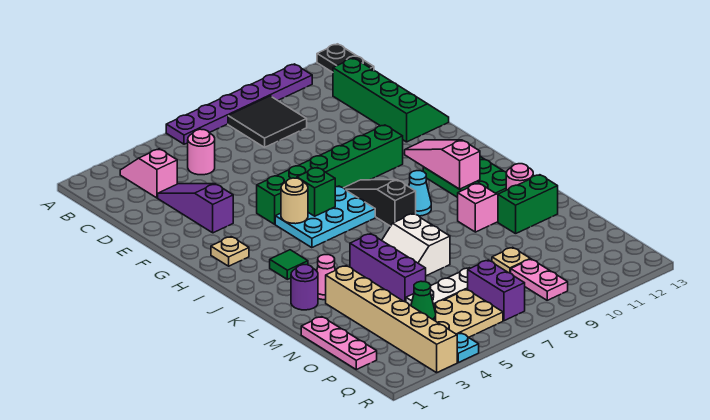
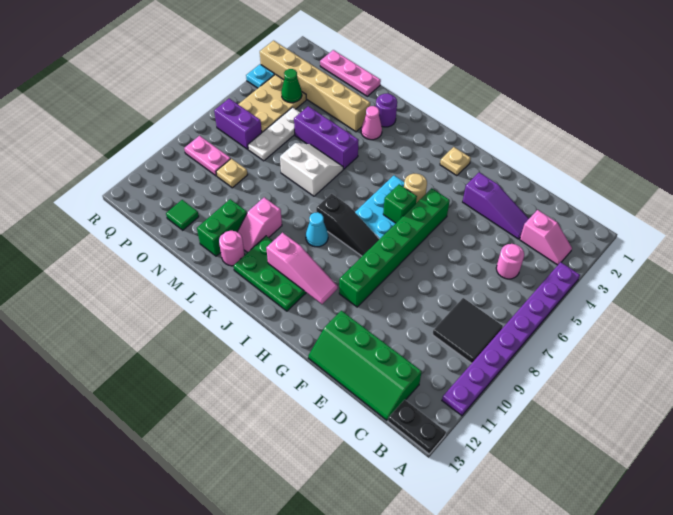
purple plate A6:A11 level 1 -> purple plate A4:A11 level 1
green tile J3 level 1 -> green tile O12 level 1

